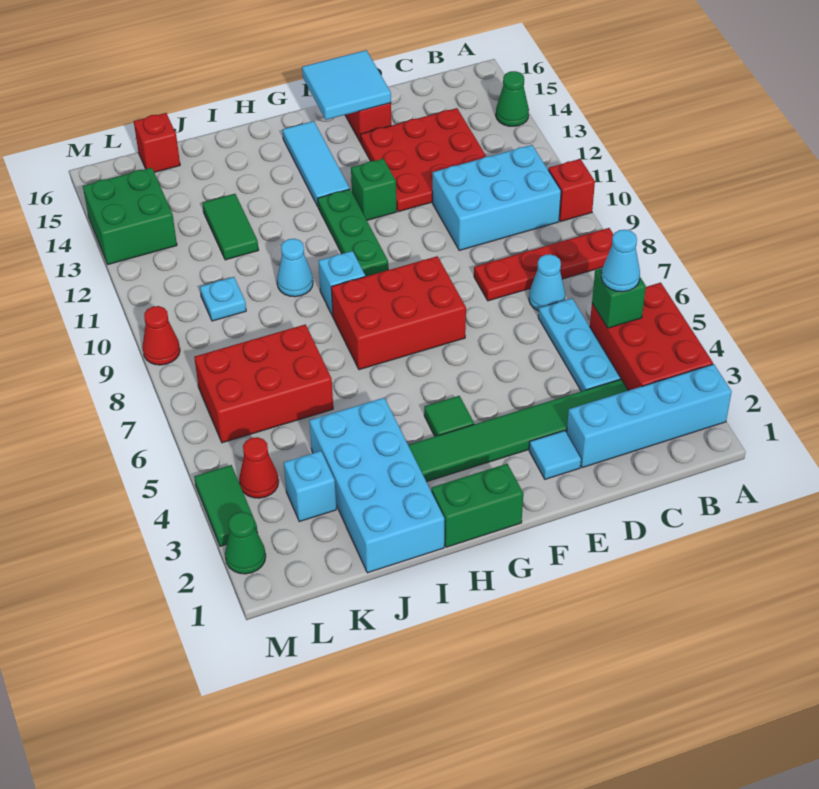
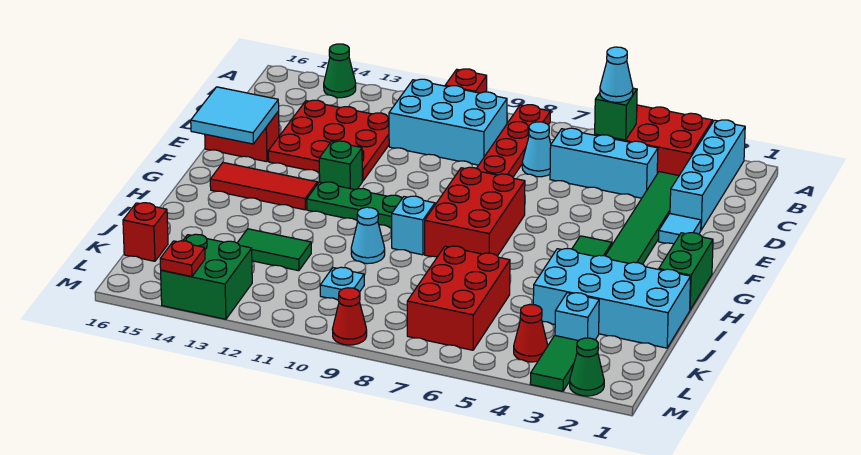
cyan brick B10:D11 level 1 -> cyan brick B9:C11 level 1
cyan plate C4:C6 level 1 -> cyan brick C4:C6 level 1
cyan tile G13:G15 level 1 -> red tile G13:G15 level 1
green tile M3:M4 level 1 -> green tile L3:M3 level 1
none -> red plate M14 level 2

